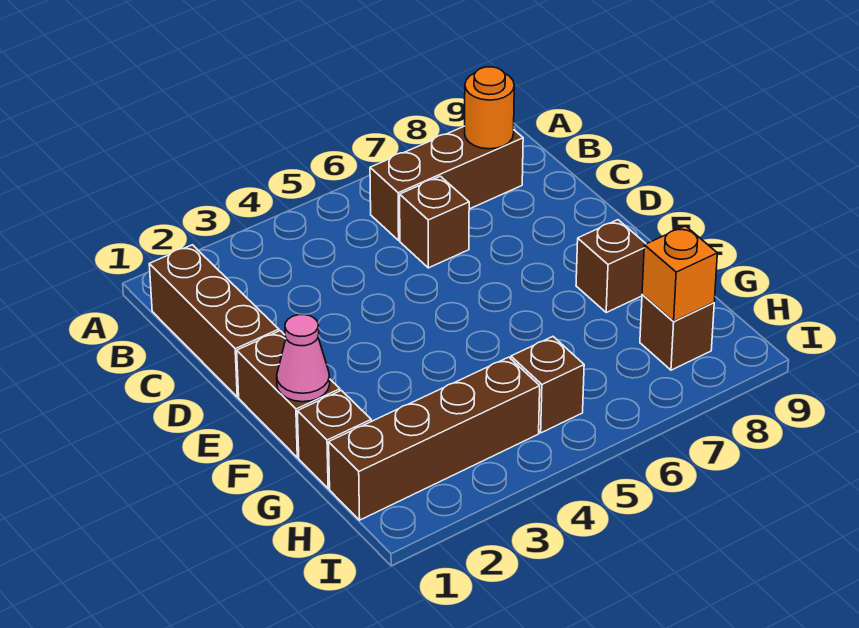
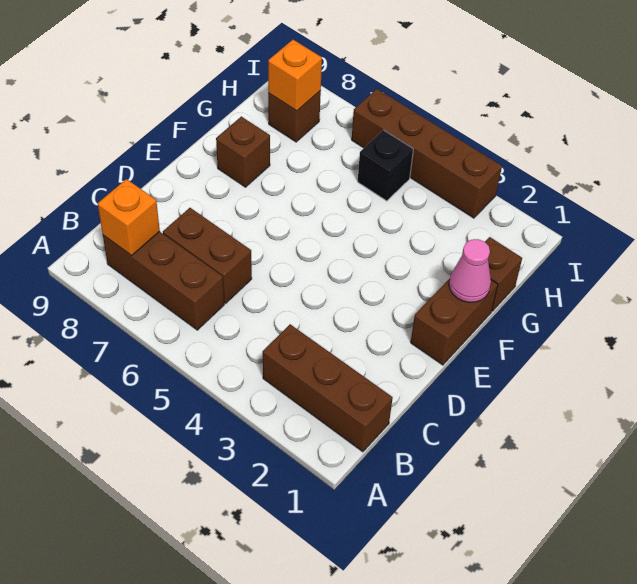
brown brick B1:D1 level 1 -> brown brick B1:B3 level 1
orange round brick B8 level 2 -> orange brick B8 level 2
brown brick C6 level 1 -> brown brick C6:C7 level 1
brown brick H1:H4 level 1 -> brown brick I3:I6 level 1
brown brick H5 level 1 -> black brick H5 level 1

